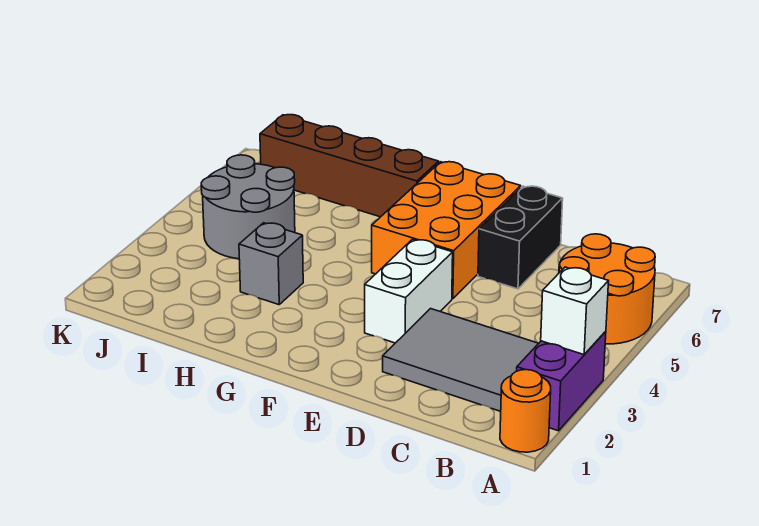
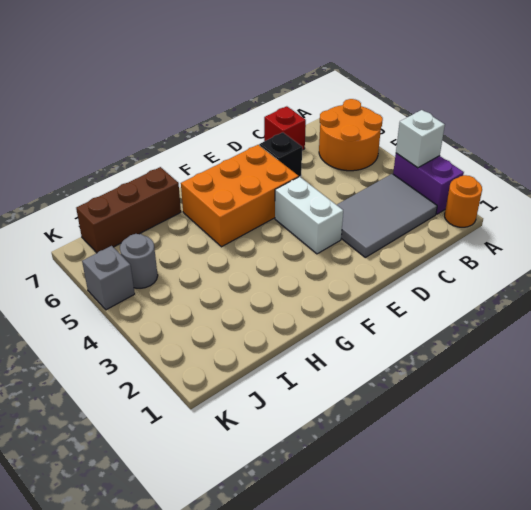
none -> red brick C7 level 1
black brick D6:D7 level 1 -> black brick D6 level 1
orange brick E5:F7 level 1 -> orange brick E5:G6 level 1
brown brick G7:J7 level 1 -> brown brick H7:J7 level 1
grey brick H3 level 1 -> grey brick K5 level 1
grey round brick I4:J5 level 1 -> grey round brick J5 level 1

